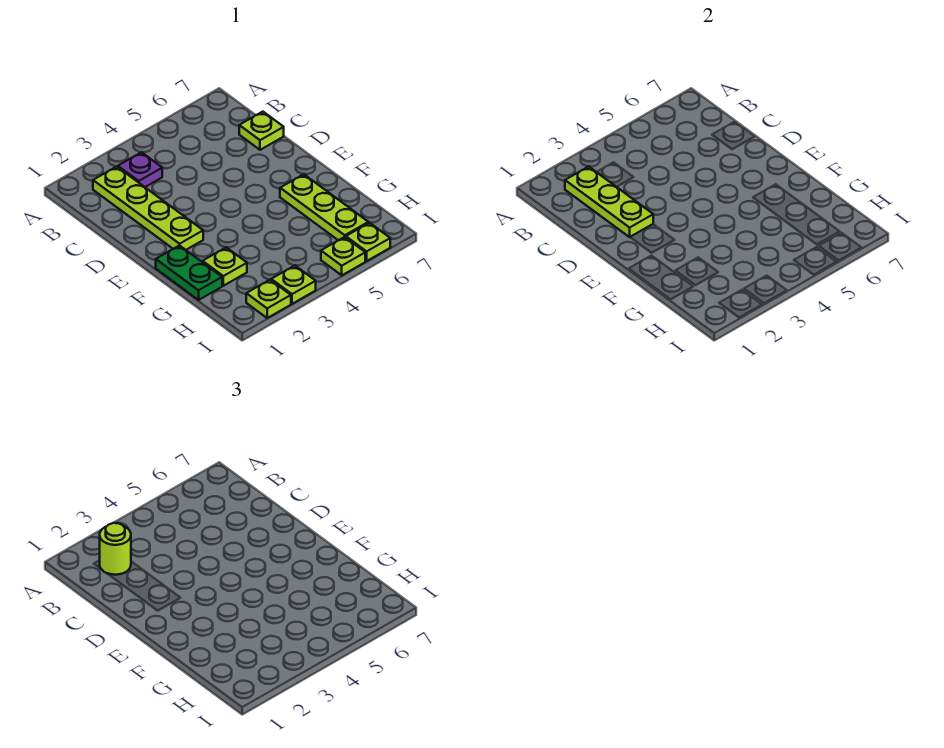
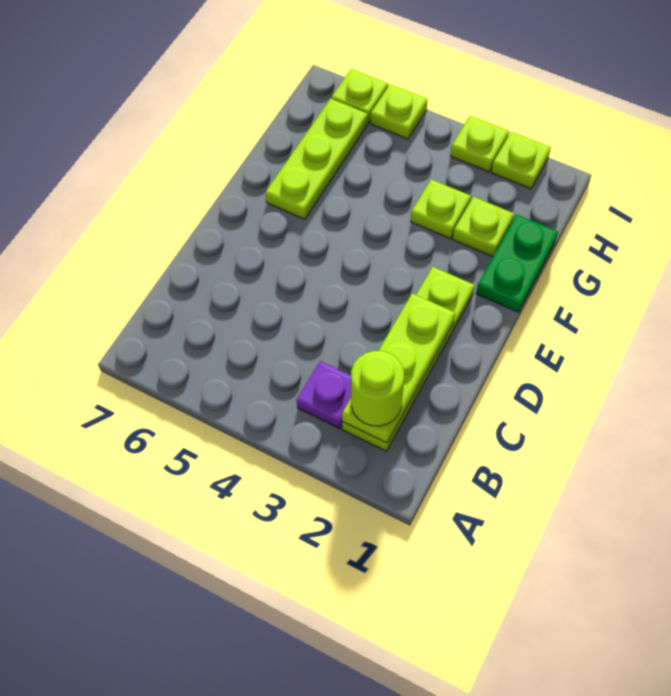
lime plate C7 level 1 -> lime plate G3 level 1

